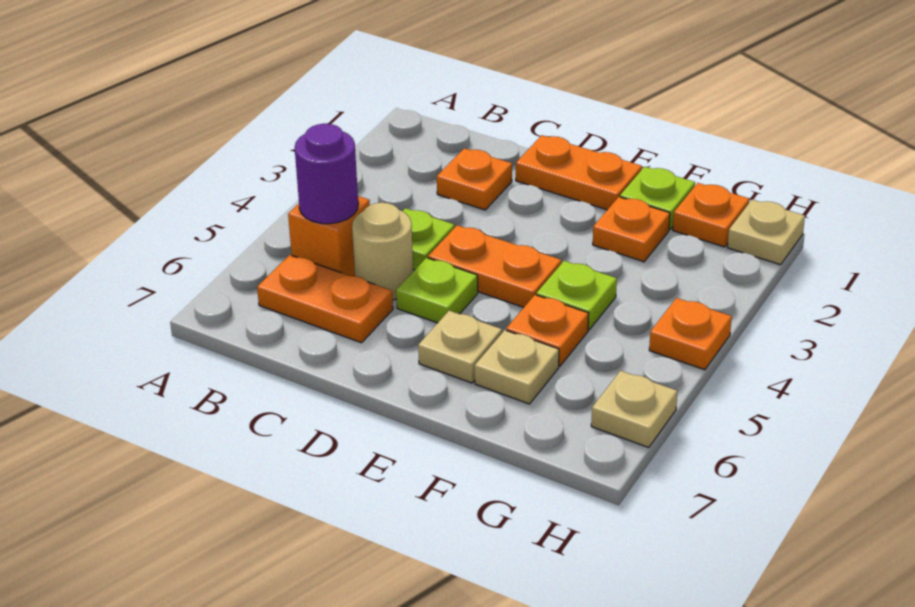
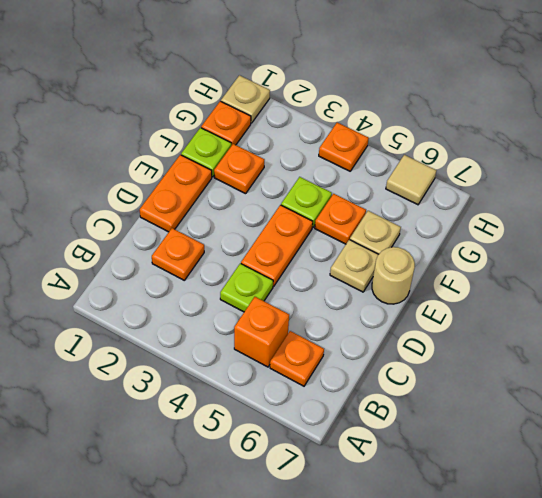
purple round brick B5 level 2 -> none
orange plate B6:C6 level 1 -> orange plate B6 level 1
tan round brick C5 level 1 -> tan round brick E7 level 1
lime plate D5 level 1 -> none
tan plate H6 level 1 -> tan tile H6 level 1

